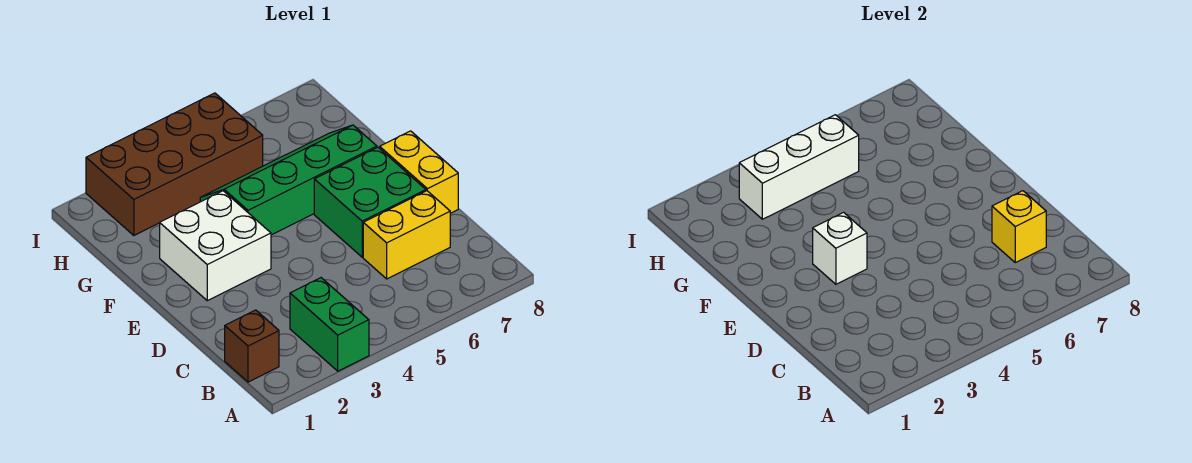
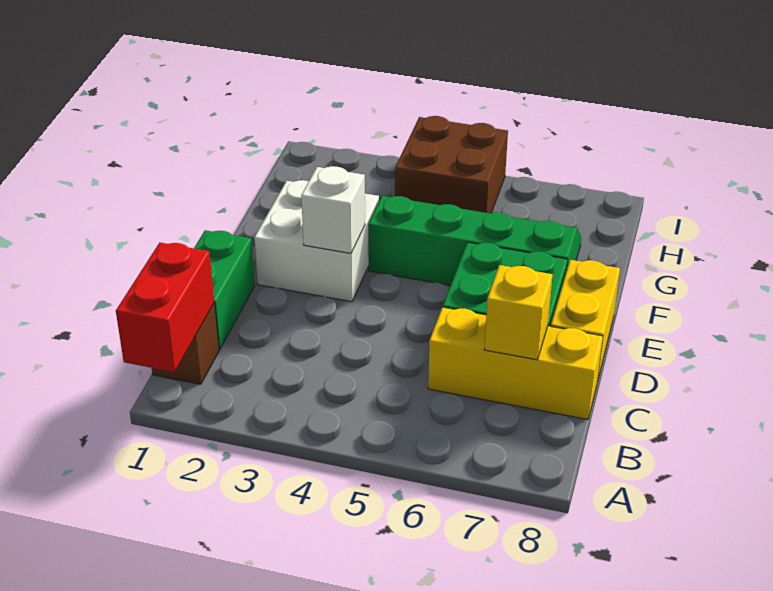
none -> red brick A1:B1 level 2
green brick A3:B3 level 1 -> green brick C1:D1 level 1
yellow brick C6:C7 level 1 -> yellow brick C6:C8 level 1
brown brick H2:I5 level 1 -> brown brick H4:I5 level 1
white brick H3:H5 level 2 -> none

